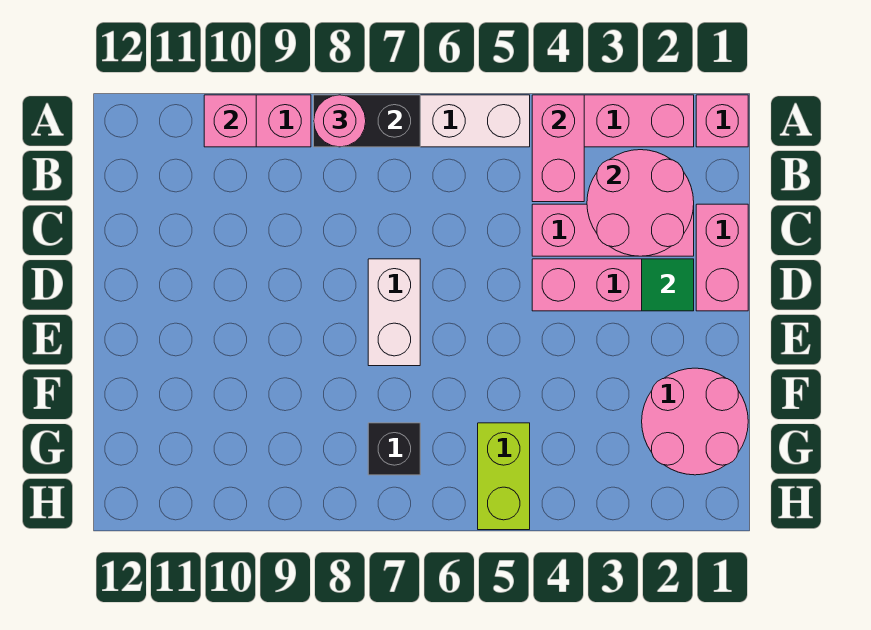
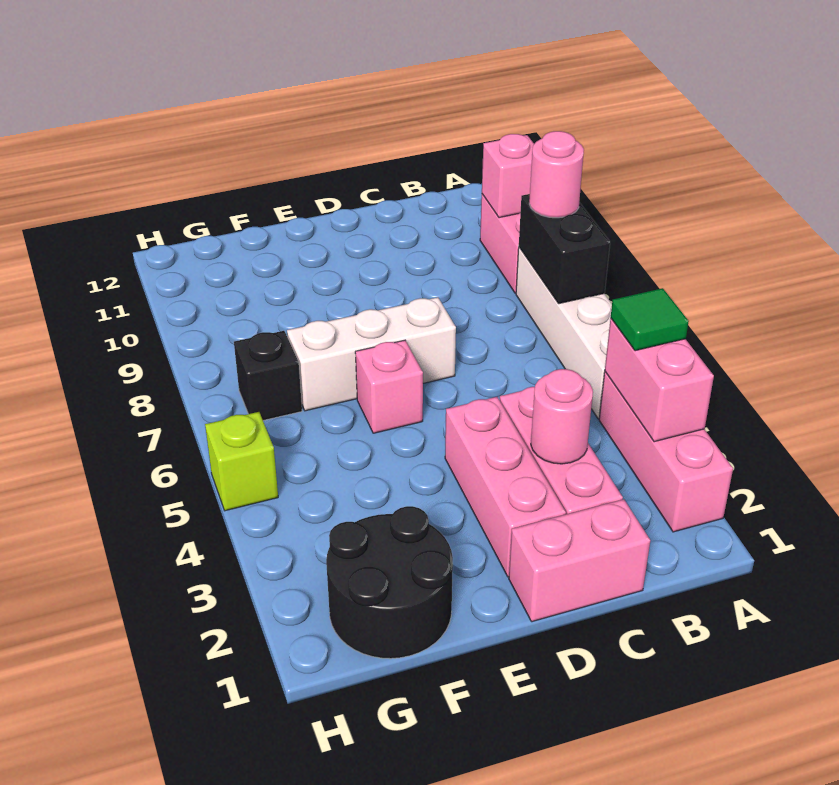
pink brick A1 level 1 -> pink brick E6 level 1
pink brick A4:B4 level 2 -> pink brick A3:A4 level 2
pink round brick B2:C3 level 2 -> pink round brick C3 level 2
green tile D2 level 2 -> green tile A4 level 3
white brick D7:E7 level 1 -> white brick D7:F7 level 1
pink round brick F1:G2 level 1 -> black round brick F1:G2 level 1
lime brick G5:H5 level 1 -> lime brick H5 level 1

